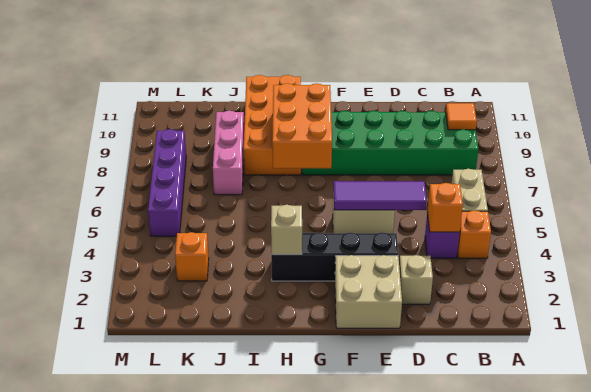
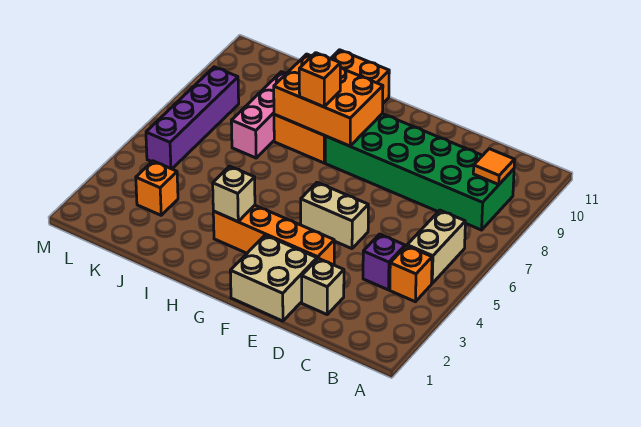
orange brick C4 level 2 -> orange brick H8 level 3
purple tile D5:F5 level 2 -> none
black brick E3:H3 level 1 -> orange brick E3:H3 level 1
orange brick G7:H9 level 2 -> orange brick G8:I9 level 2

